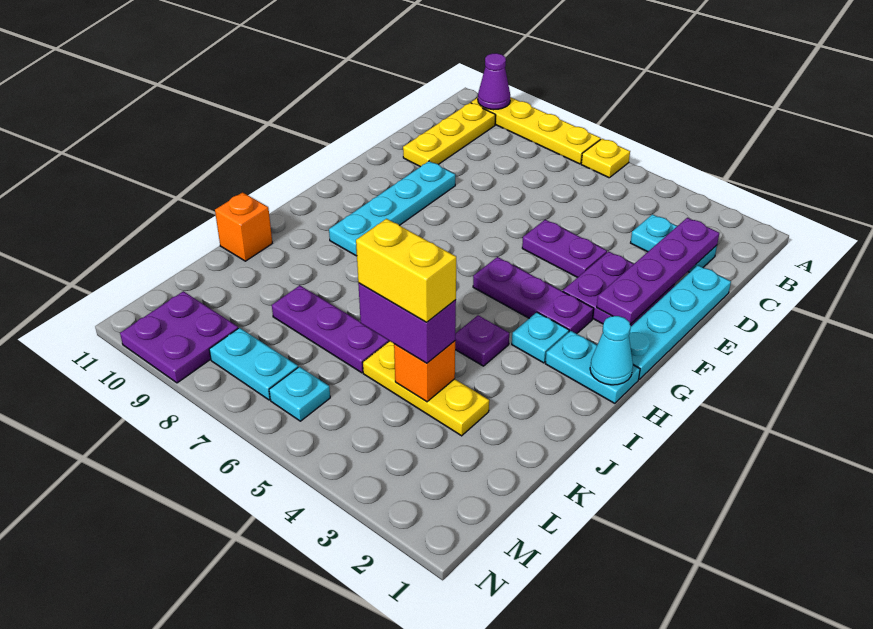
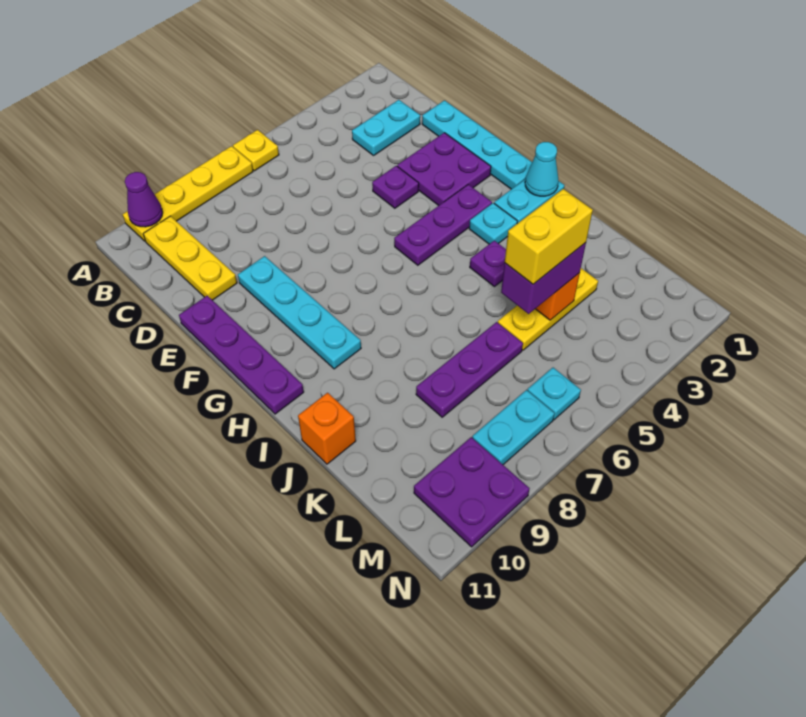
purple plate C2:F2 level 2 -> purple plate E11:H11 level 1
purple plate E4:E5 level 1 -> purple plate E4 level 1

